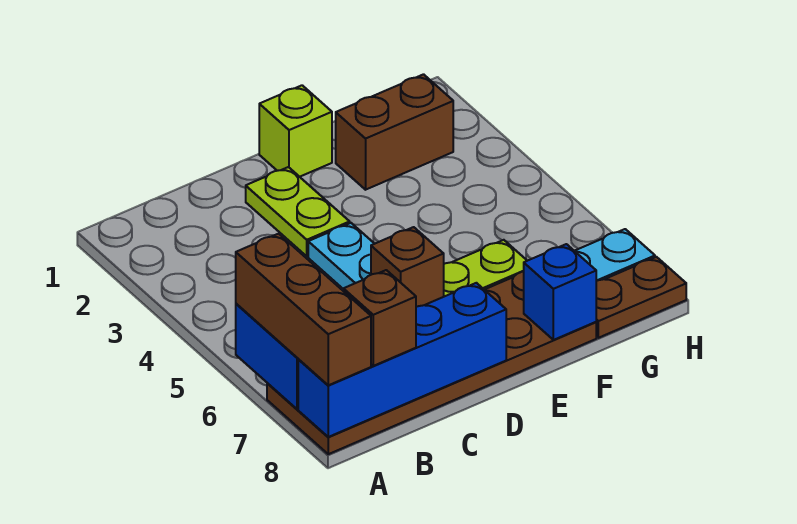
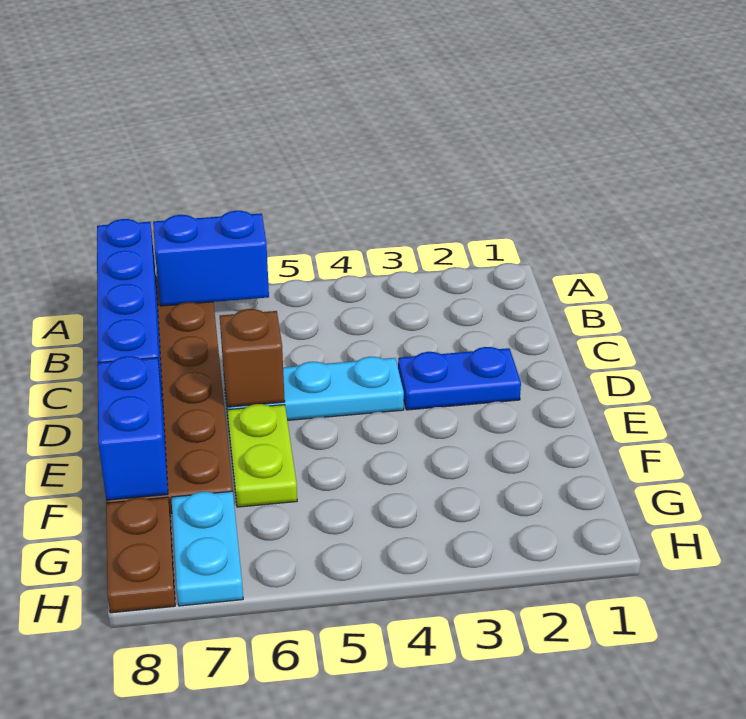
brown brick A6:A8 level 3 -> none
brown brick B8 level 3 -> none
lime plate D2:D3 level 1 -> blue plate D2:D3 level 1
lime brick E1 level 1 -> none
brown brick F2:G2 level 1 -> none
blue brick F8 level 2 -> blue brick E8:F8 level 2

